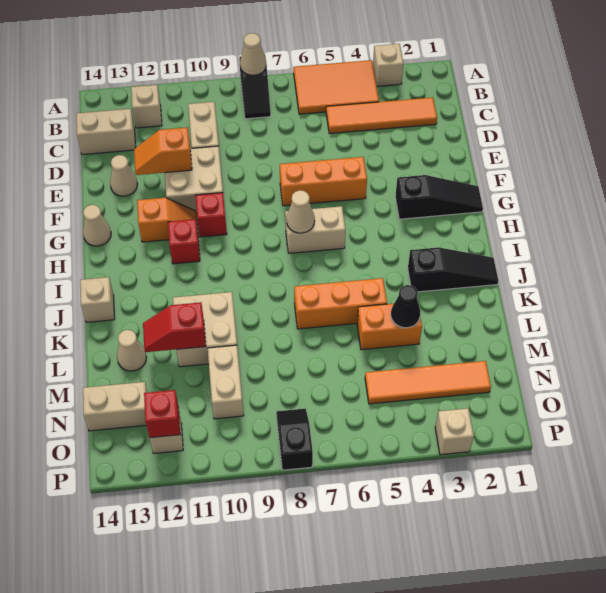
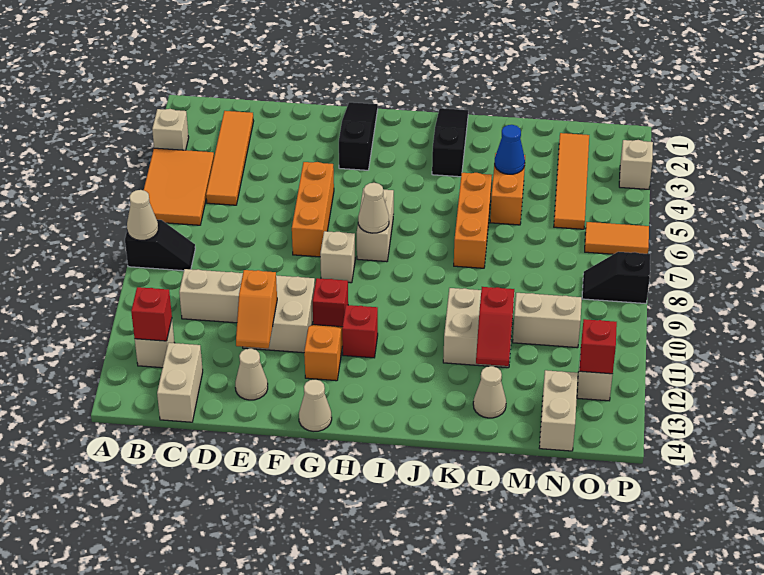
none -> red brick B12 level 2
tan brick J14 level 1 -> tan brick G8 level 1
black cone L4 level 2 -> blue cone L4 level 2
none -> orange tile O6:P6 level 1

